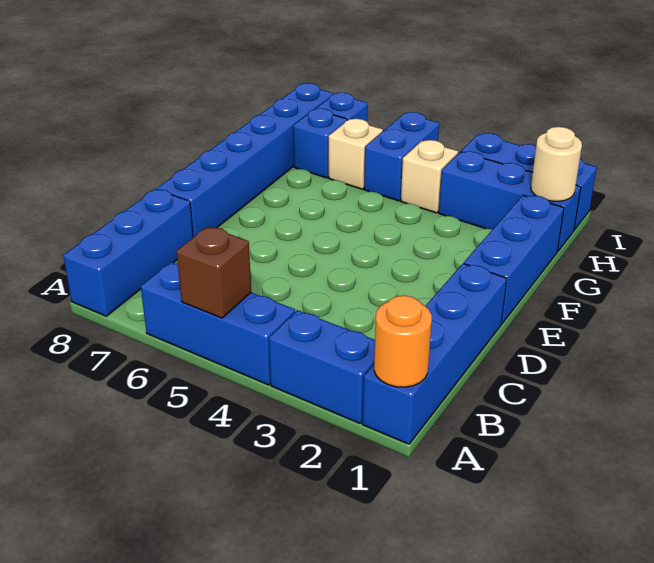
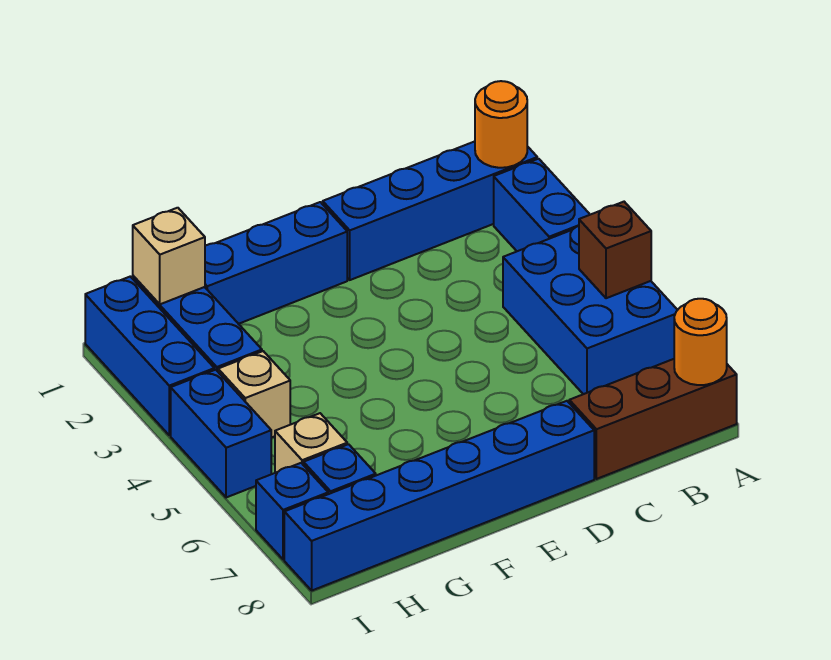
blue brick A4:A6 level 1 -> blue brick A4:B6 level 1
blue brick A8:C8 level 1 -> brown brick A8:C8 level 1
none -> orange round brick A8 level 2
tan round brick H1 level 2 -> tan brick H1 level 2
blue brick H5:I5 level 1 -> blue brick I4:I5 level 1

